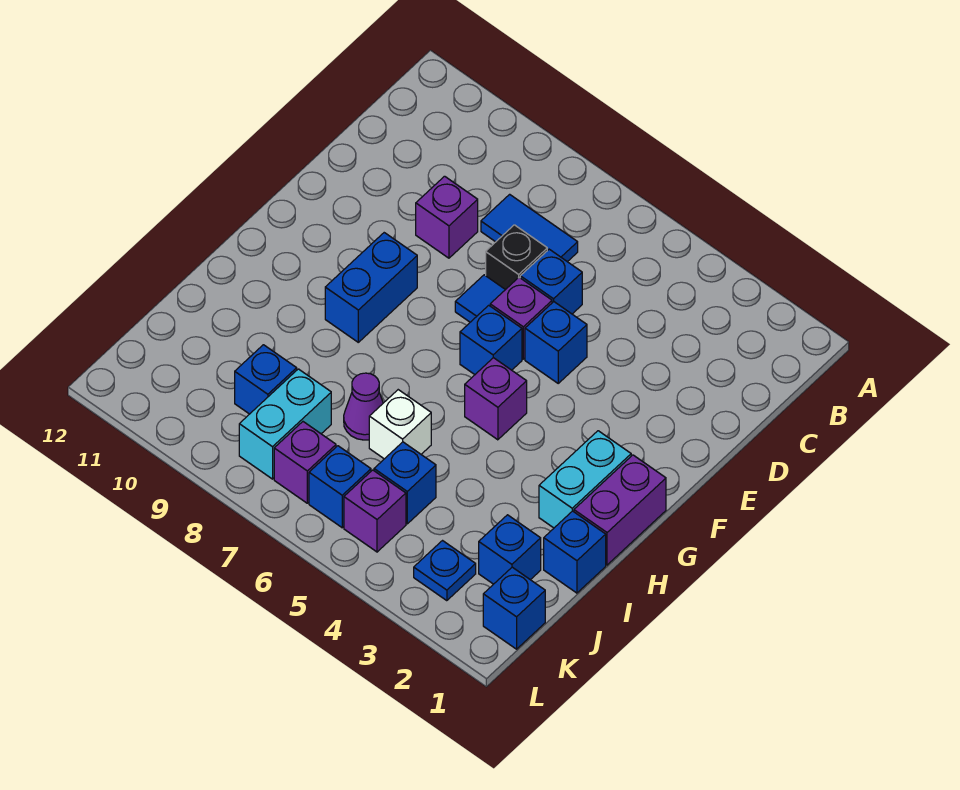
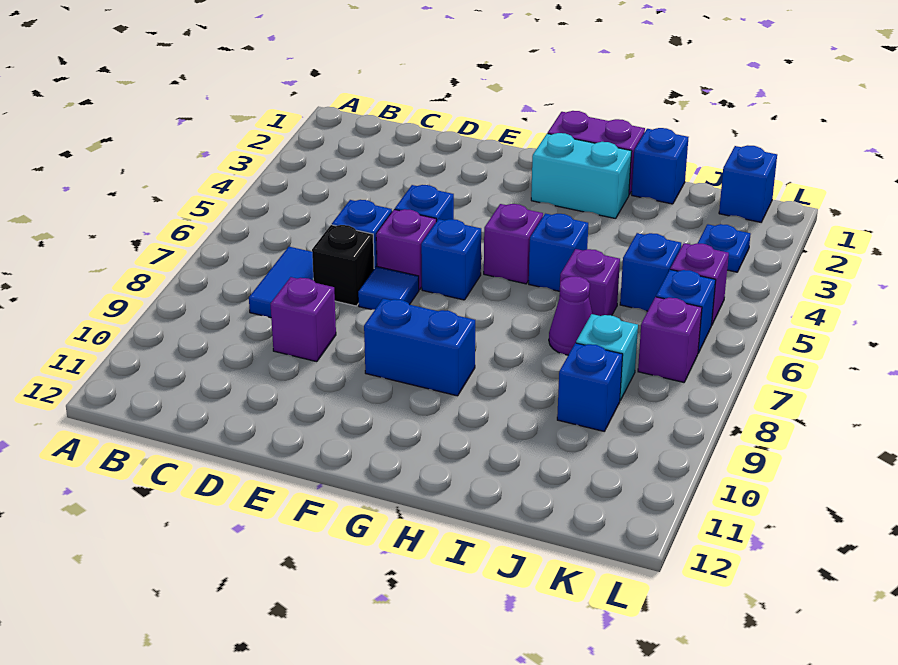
white brick I6 level 1 -> purple brick I6 level 1
blue brick J2 level 1 -> blue brick H5 level 1
cyan brick J8:K8 level 1 -> cyan brick J8 level 1

